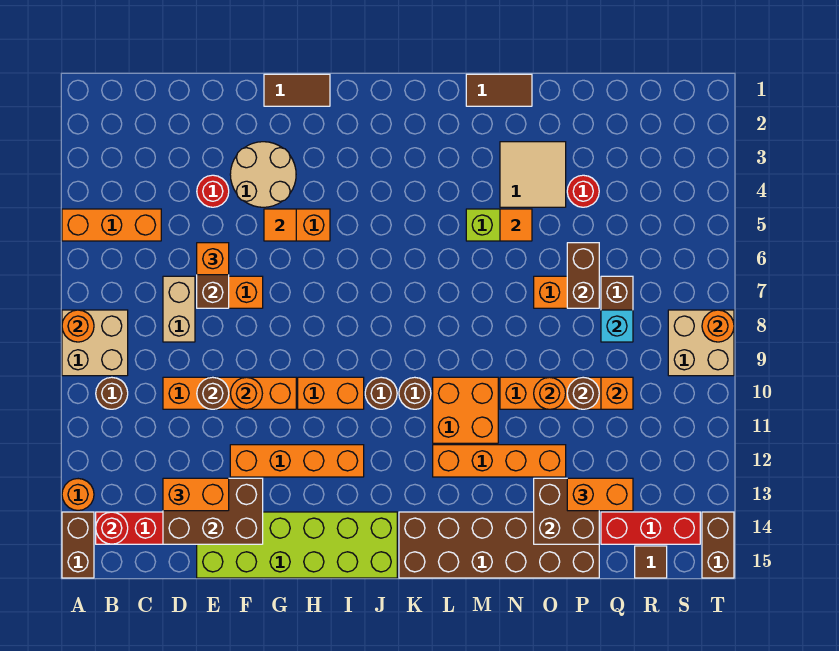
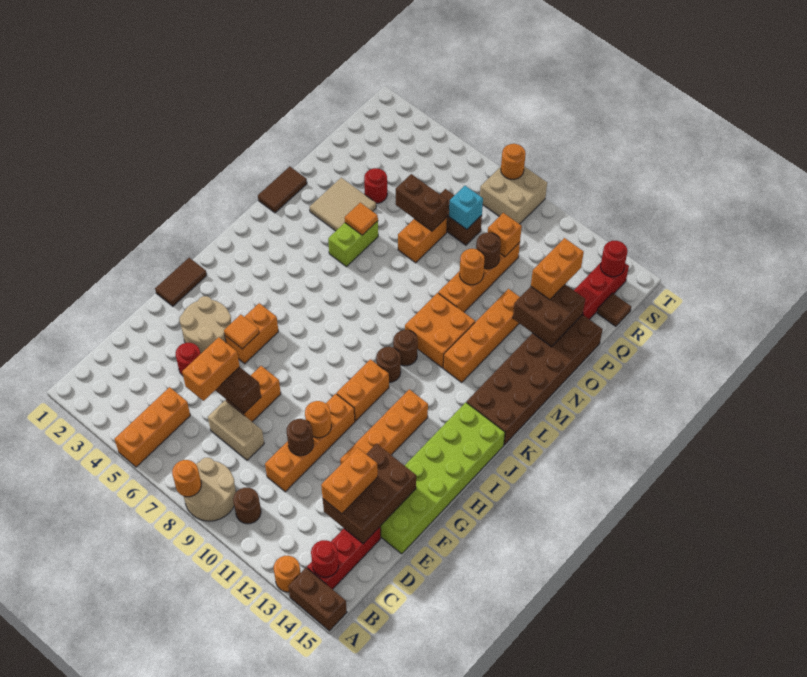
tan brick A8:B9 level 1 -> tan round brick A8:B9 level 1
orange brick E6 level 3 -> orange brick D6:E6 level 3
none -> red round brick S14 level 2
brown brick T14:T15 level 1 -> none

